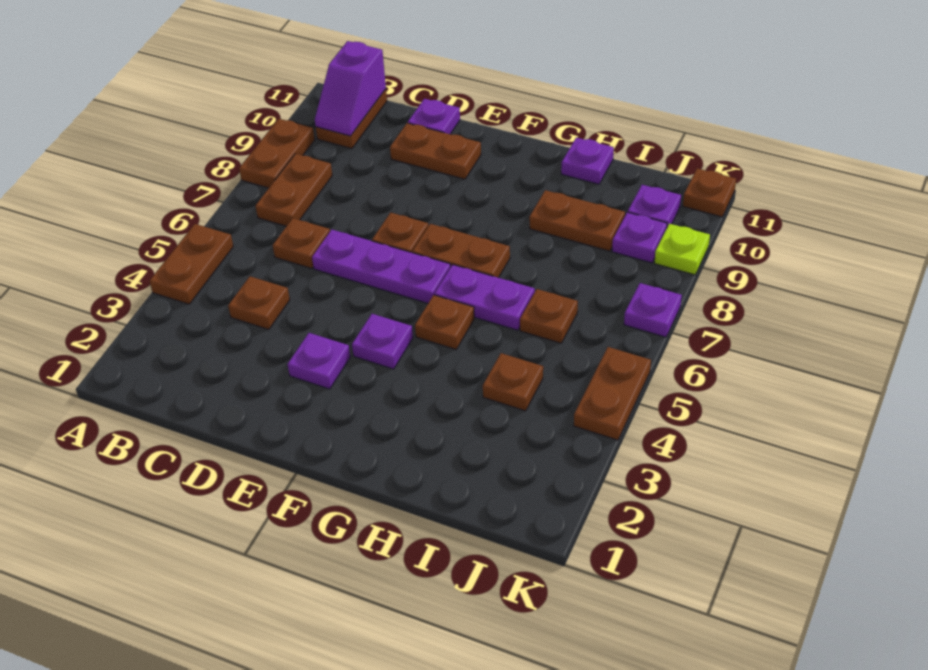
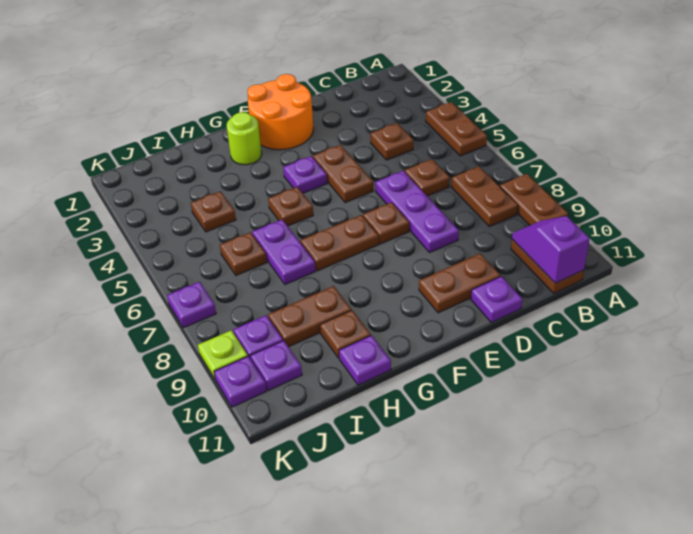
purple plate D6:F6 level 1 -> purple plate D6:D8 level 1
none -> orange round brick E1:F2 level 1
purple plate E3 level 1 -> purple plate K10 level 1
none -> lime round brick G2 level 1
purple plate G6:H6 level 1 -> purple plate H6:H7 level 1
brown plate K4:K5 level 1 -> brown plate E4:E5 level 1
brown plate K11 level 1 -> brown plate H10 level 1

